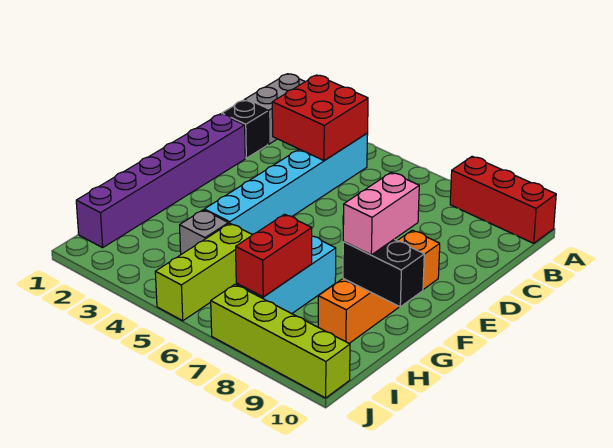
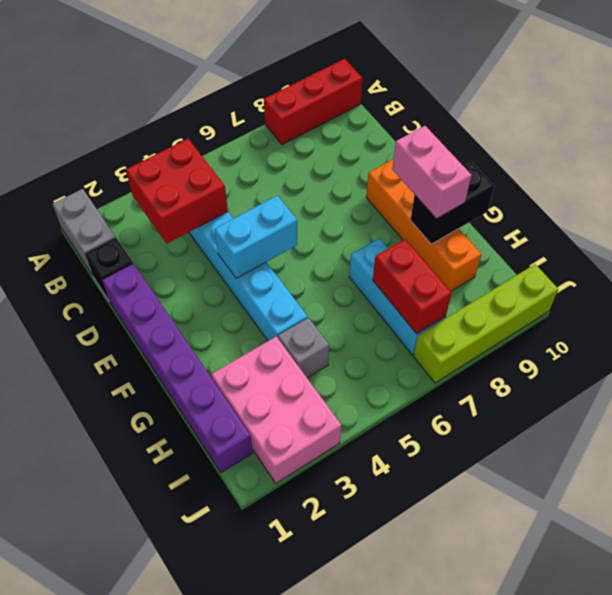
none -> cyan brick E4:E5 level 2
none -> pink brick H2:J3 level 1
lime brick H5:J5 level 1 -> none

